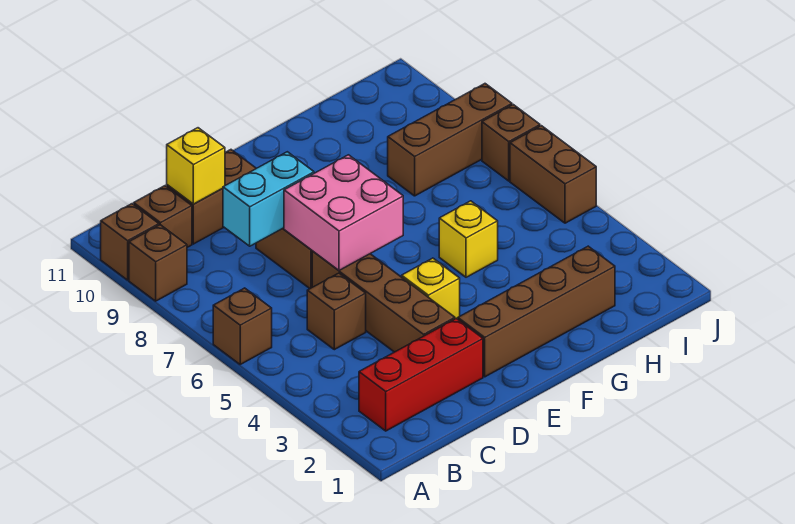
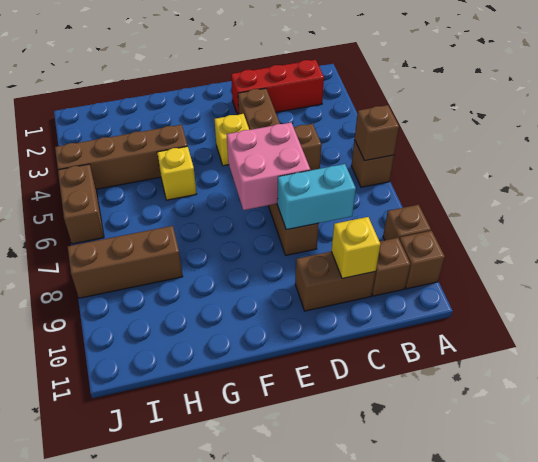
brown brick E2:H2 level 1 -> brown brick G4:J4 level 1
brown brick J7 level 1 -> brown brick A6 level 2

